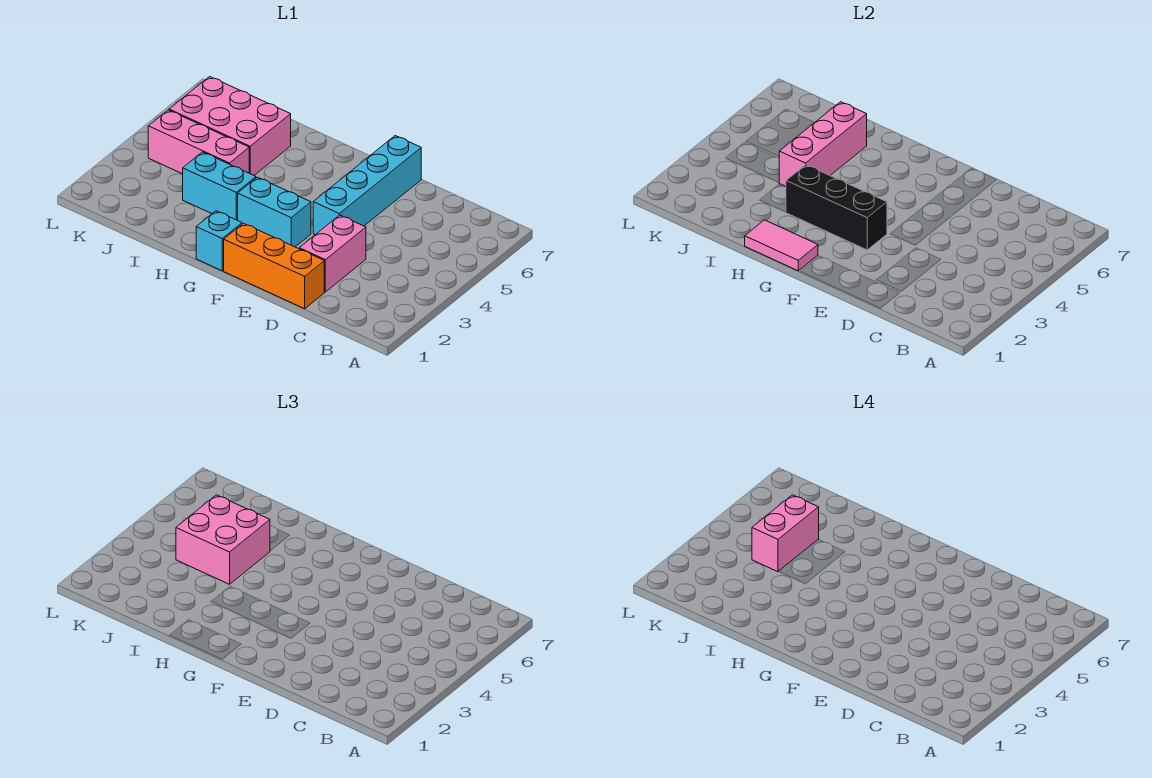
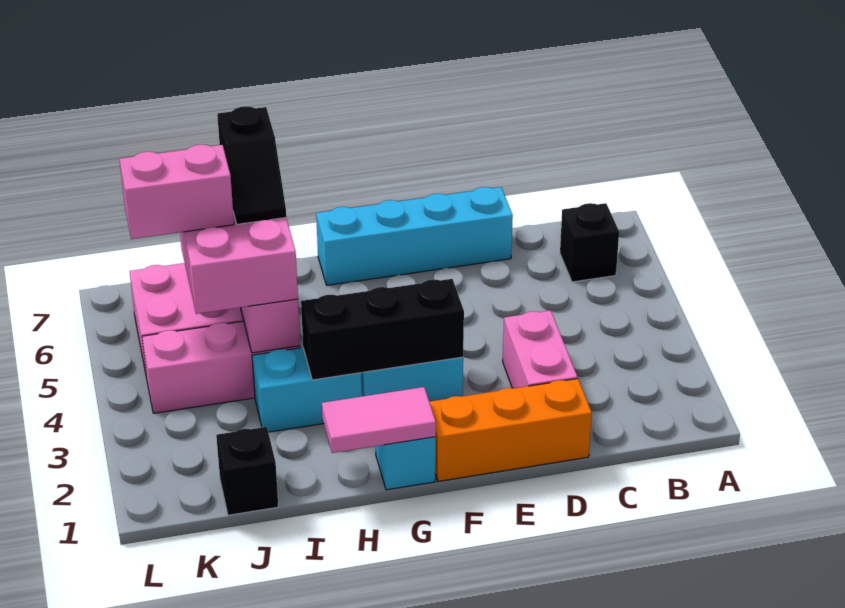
none -> black brick B6 level 1
cyan brick E4:E7 level 1 -> cyan brick D7:G7 level 1
none -> black slope I5:I6 level 4 top 6
none -> black brick J1 level 1
pink brick J4:J5 level 4 -> pink brick J5:K5 level 4

